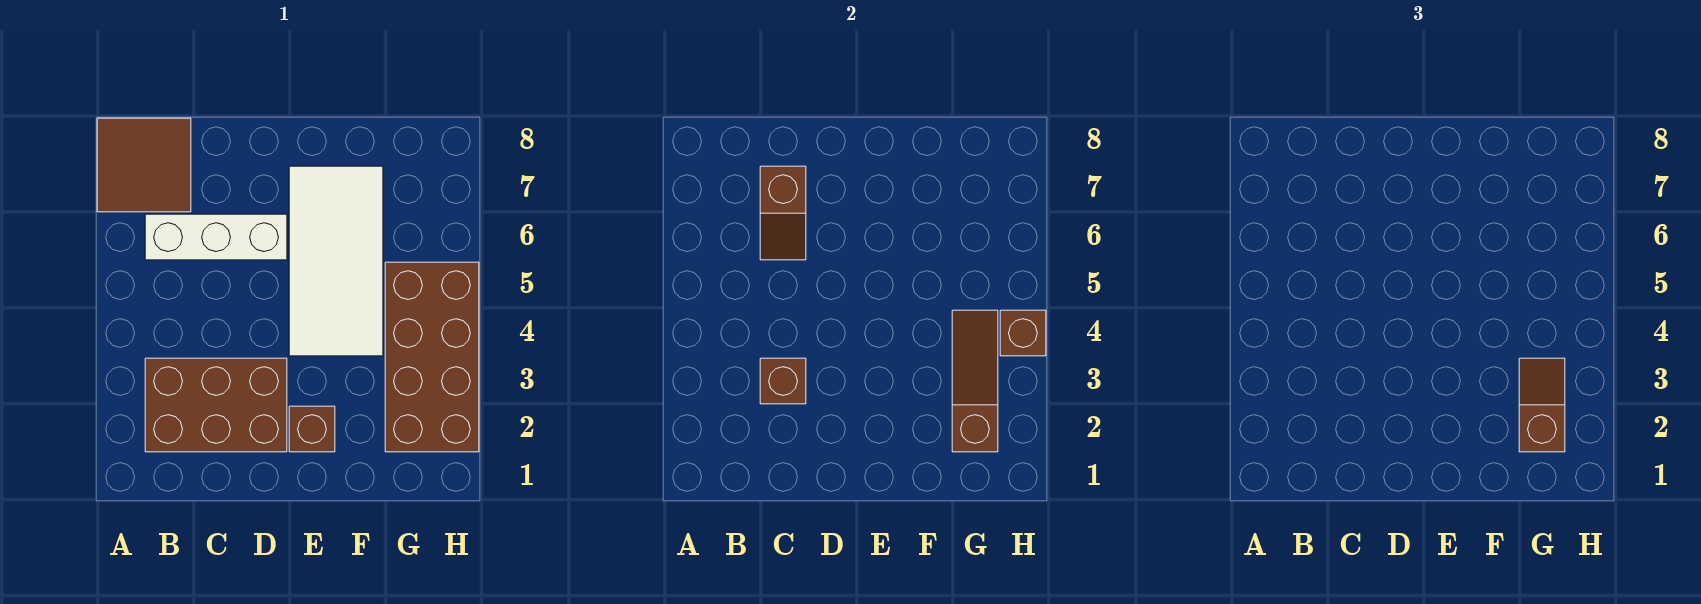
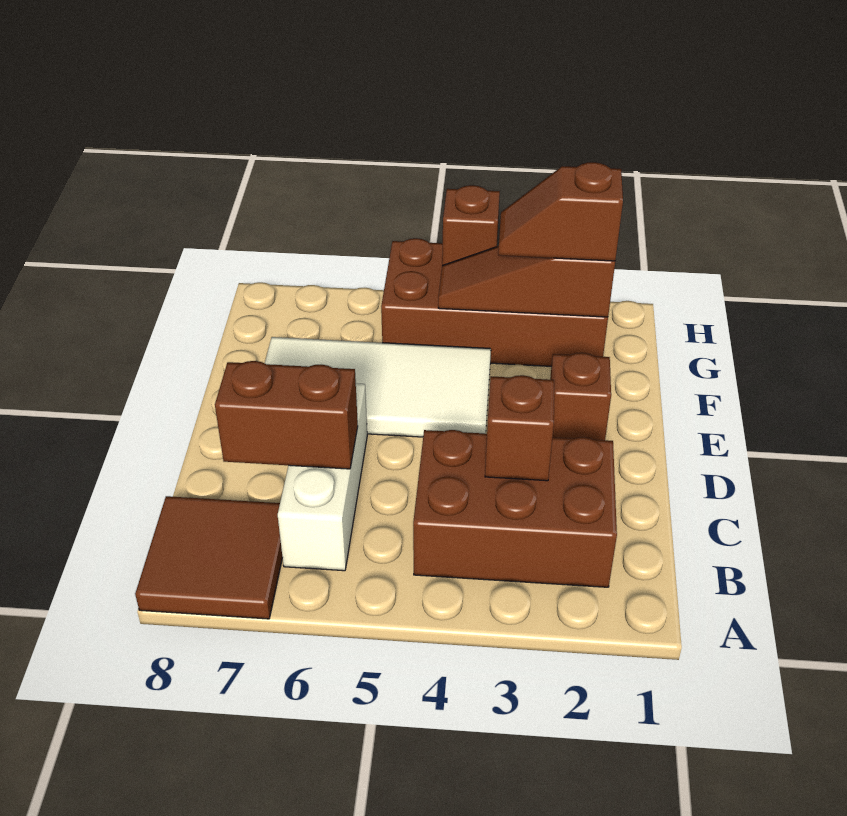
brown brick B2:D3 level 1 -> brown brick B2:C4 level 1
brown slope C6:C7 level 2 top 7 -> brown brick C6:C7 level 2

